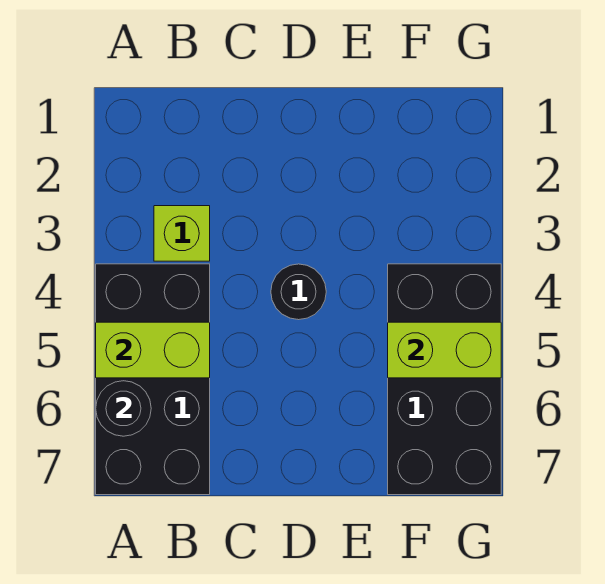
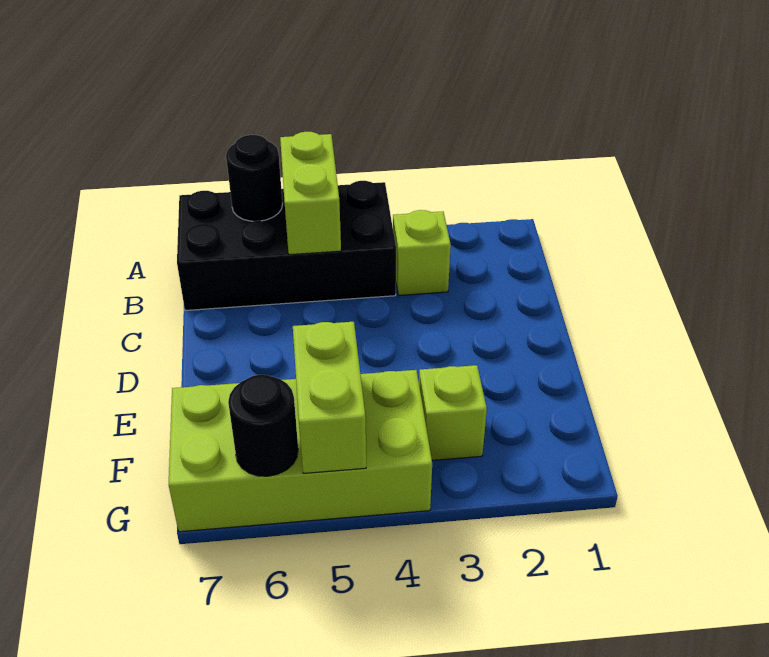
black round brick D4 level 1 -> black round brick G6 level 2
none -> lime brick F3 level 1
black brick F4:G7 level 1 -> lime brick F4:G7 level 1

